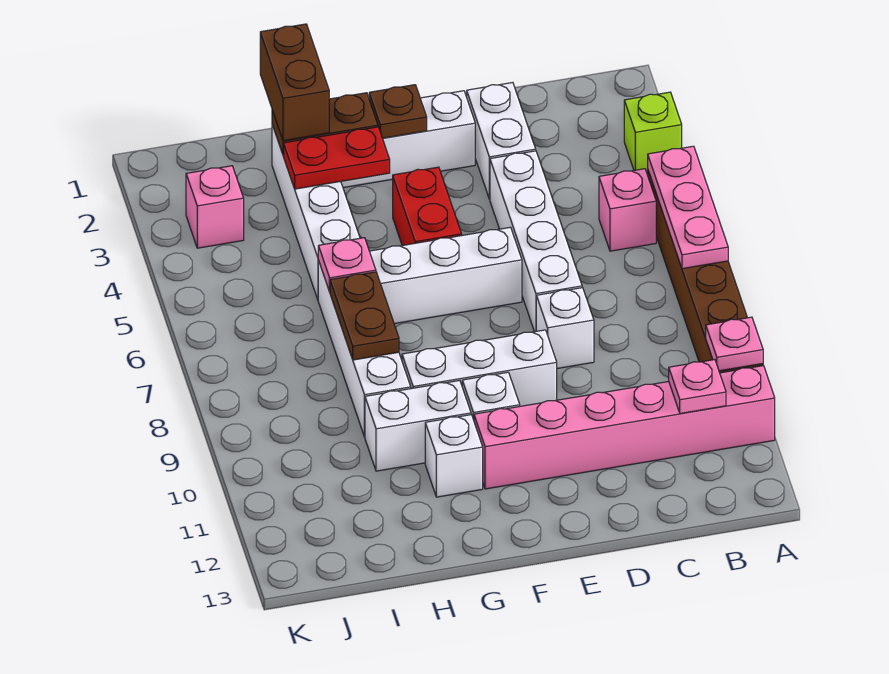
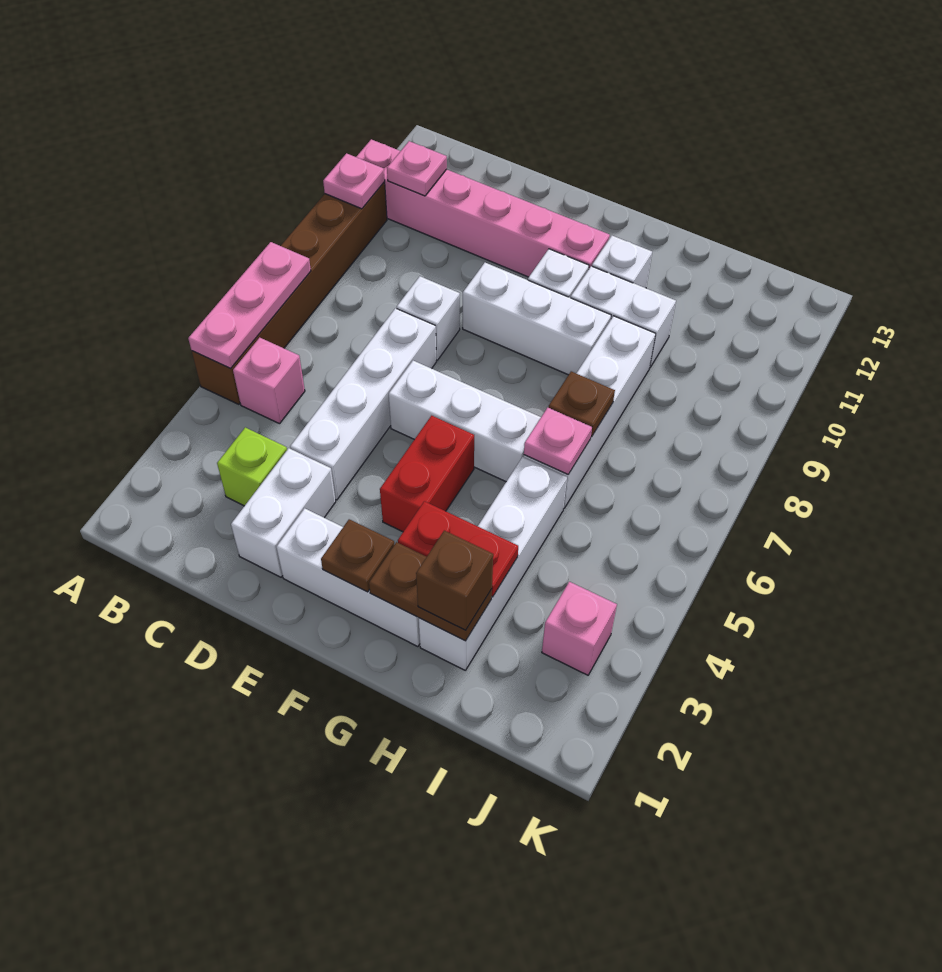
lime brick A3 level 1 -> lime brick C3 level 1
brown brick H1:H2 level 3 -> brown brick H2 level 3
brown plate H7:H8 level 2 -> brown plate H7 level 2

